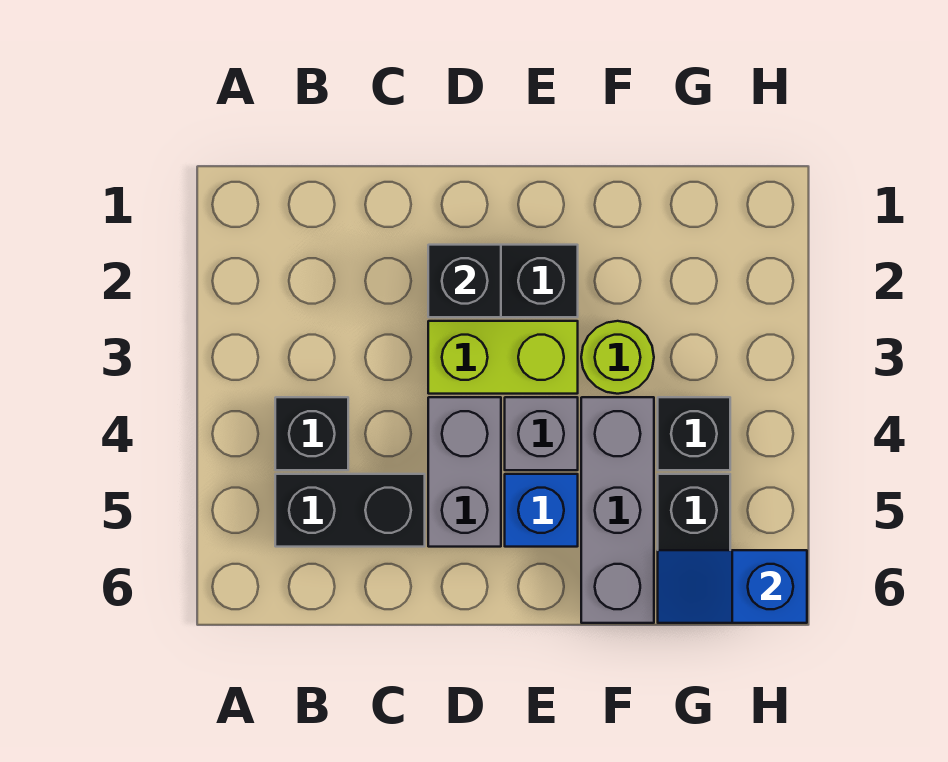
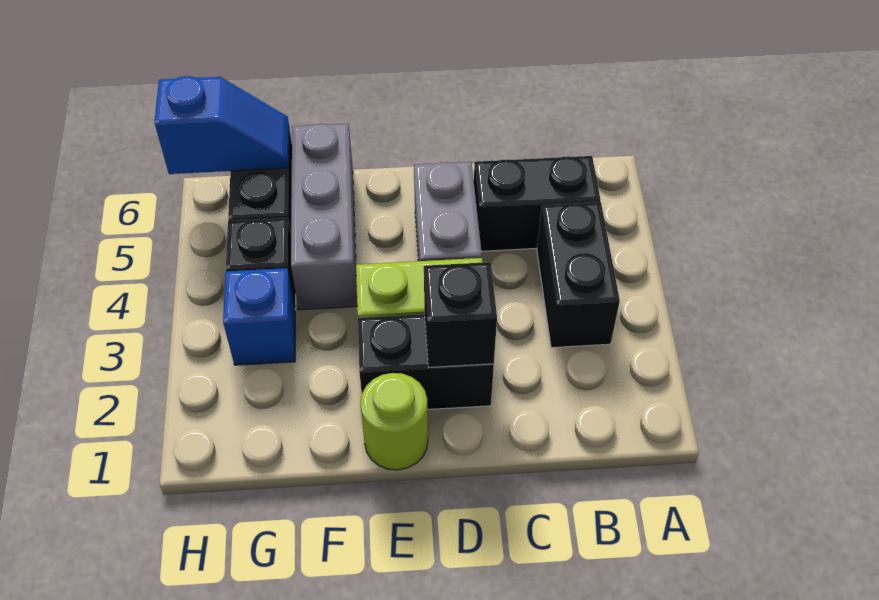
black brick B4 level 1 -> black brick B3:B4 level 1
grey brick E4 level 1 -> none
blue brick E5 level 1 -> blue brick G3 level 1
lime round brick F3 level 1 -> lime round brick E1 level 1

